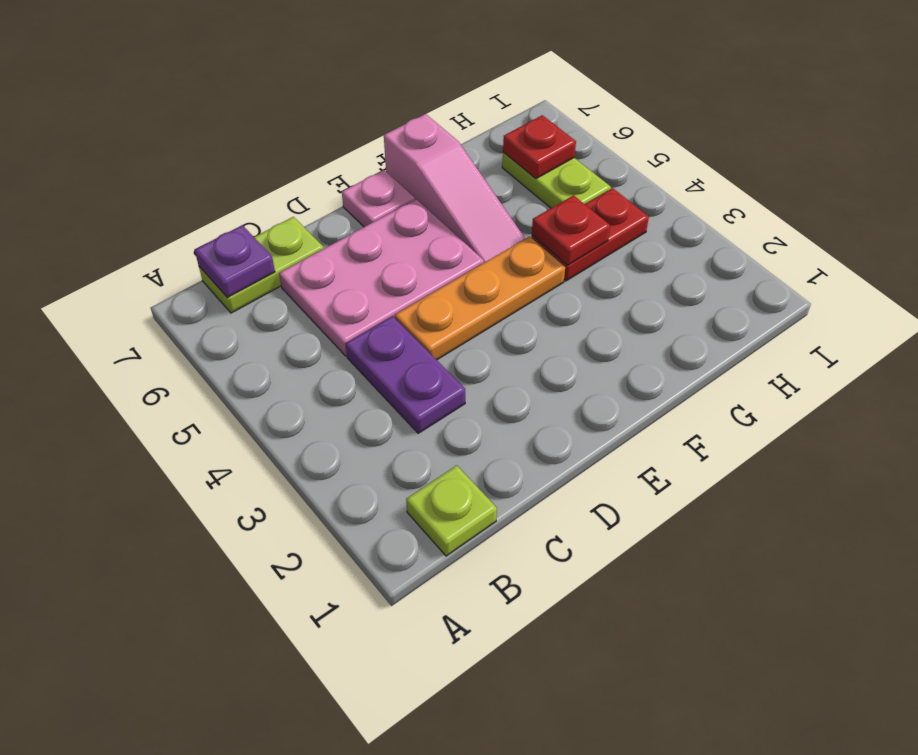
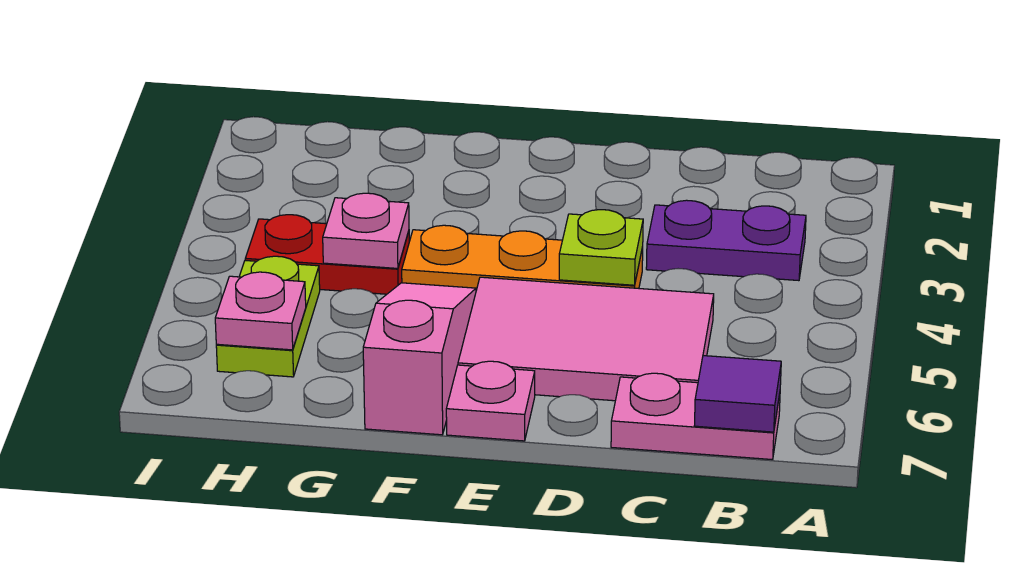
lime plate B1 level 1 -> lime plate D4 level 2
lime plate B7:C7 level 1 -> pink plate B7:C7 level 1
purple plate B7 level 2 -> purple tile B7 level 2
purple plate C3:C4 level 1 -> purple plate B3:C3 level 1
pink plate C5:E6 level 1 -> pink tile C5:E6 level 1
red plate G4 level 2 -> pink plate G4 level 2
red plate H6 level 2 -> pink plate H6 level 2

